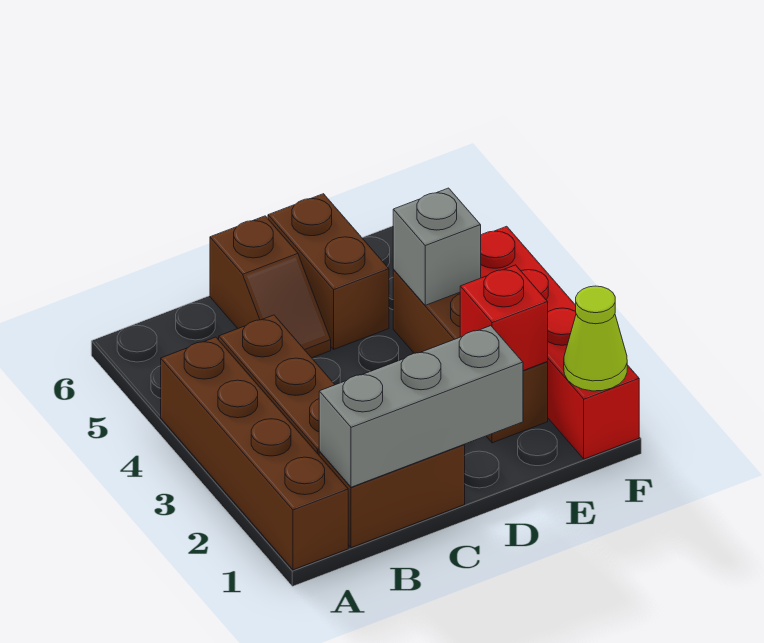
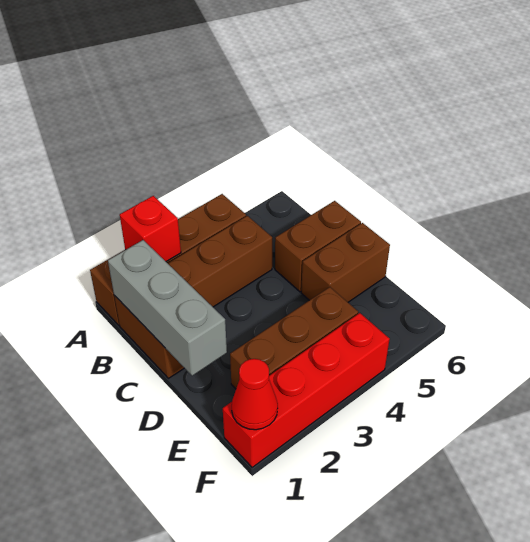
brown slope C5:C6 level 1 top 6 -> brown brick C5:C6 level 1
red brick E2 level 2 -> red brick A2 level 2
grey brick E4 level 2 -> none
lime cone F1 level 2 -> red cone F1 level 2

